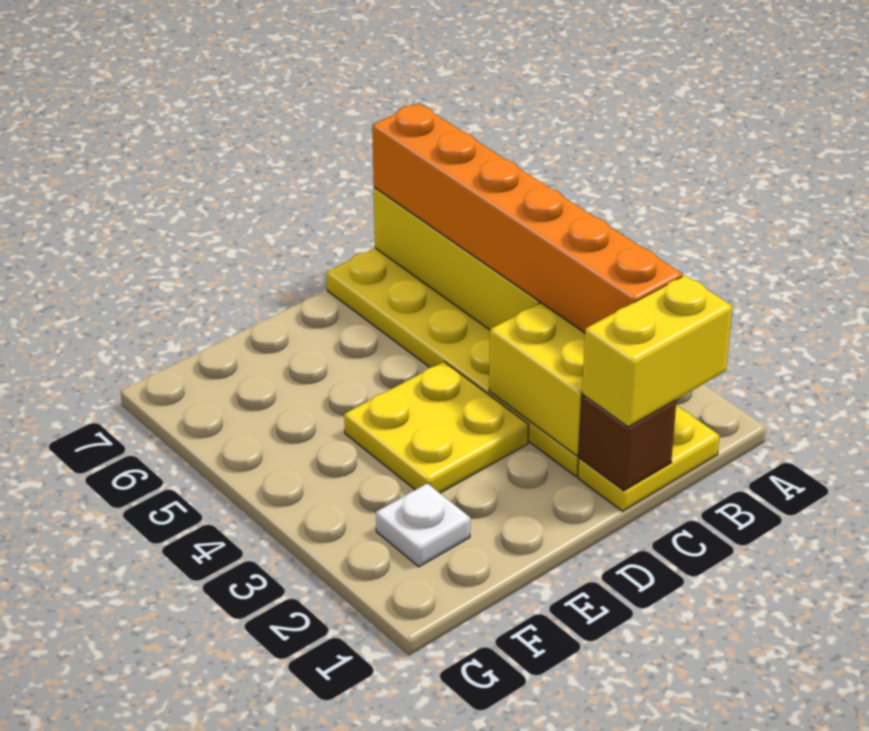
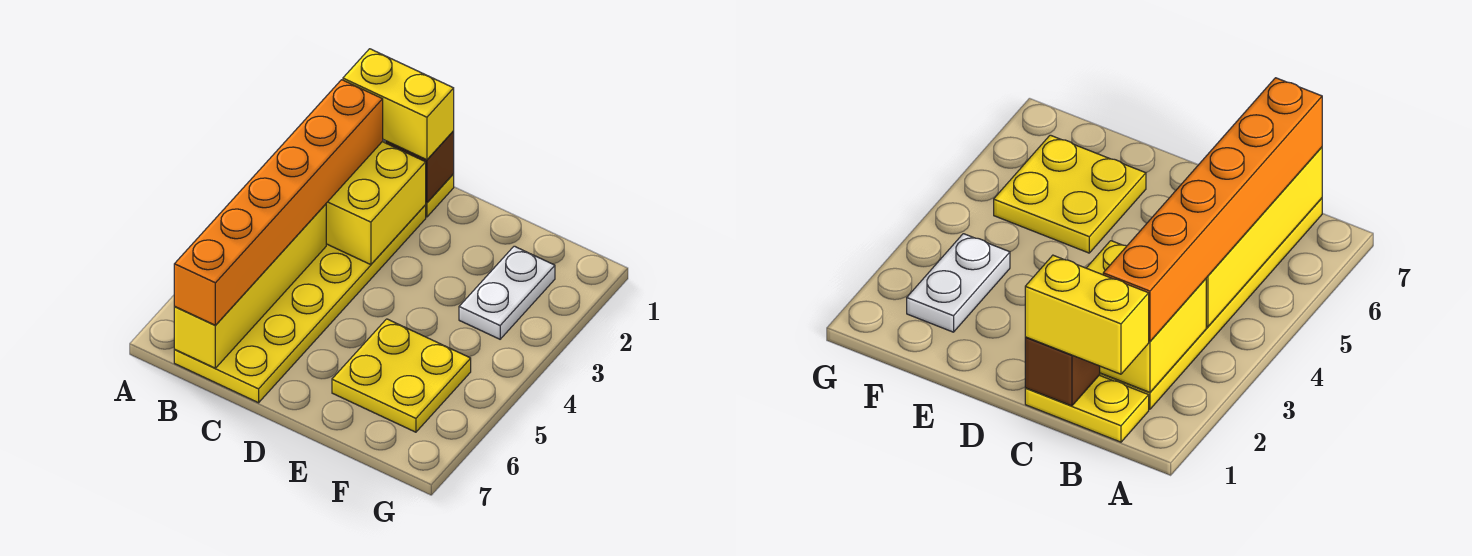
yellow plate D3:E4 level 1 -> yellow plate E5:F6 level 1
white plate F2 level 1 -> white plate F2:F3 level 1

